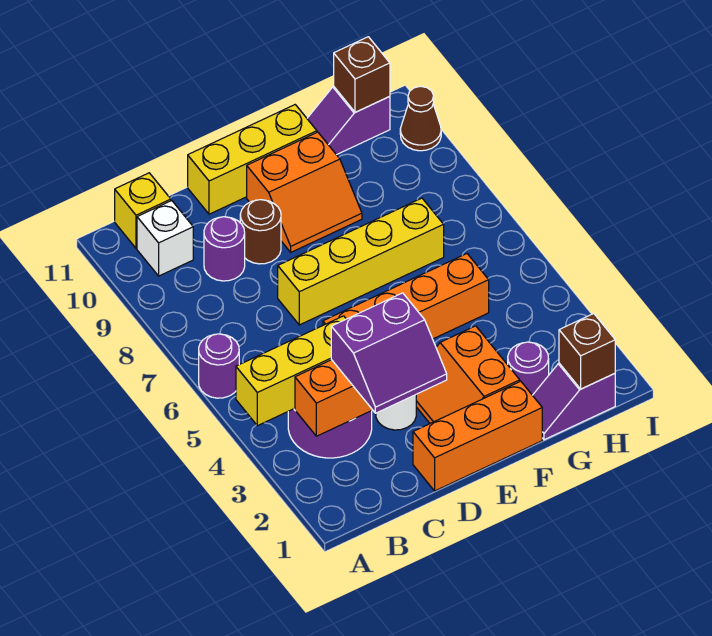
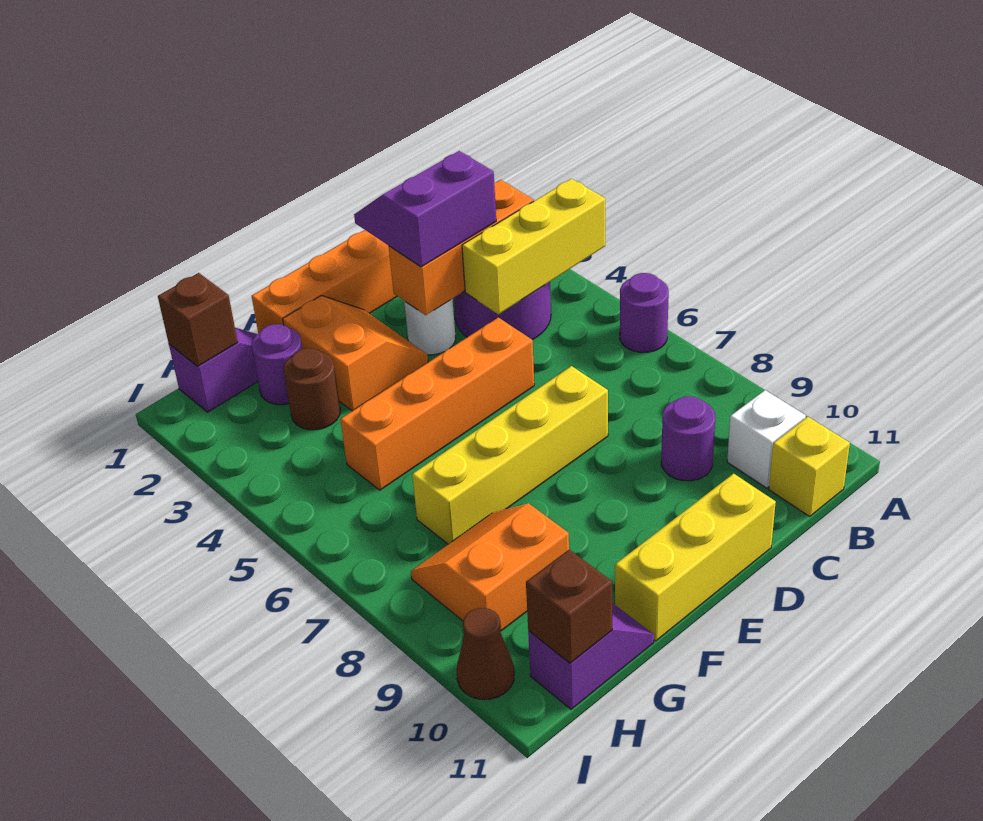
brown round brick D9 level 1 -> brown round brick G3 level 1
orange slope E9:F10 level 1 top 10 -> orange slope G8:H9 level 1 top 9

